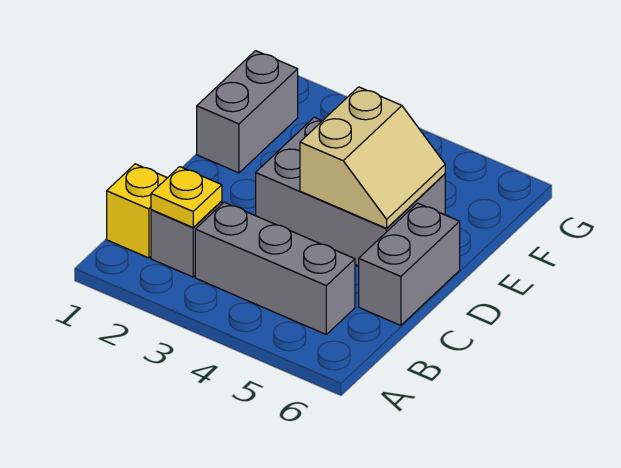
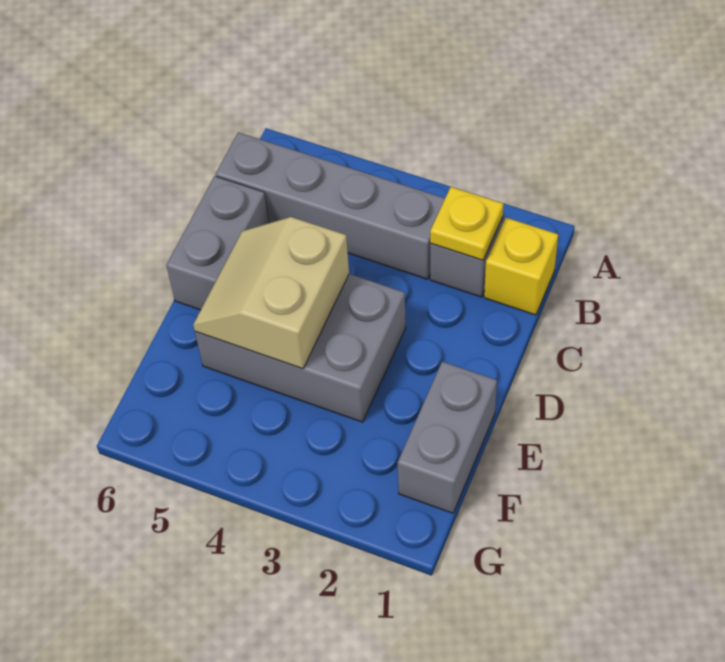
grey brick B3:B5 level 1 -> grey brick B3:B6 level 1

